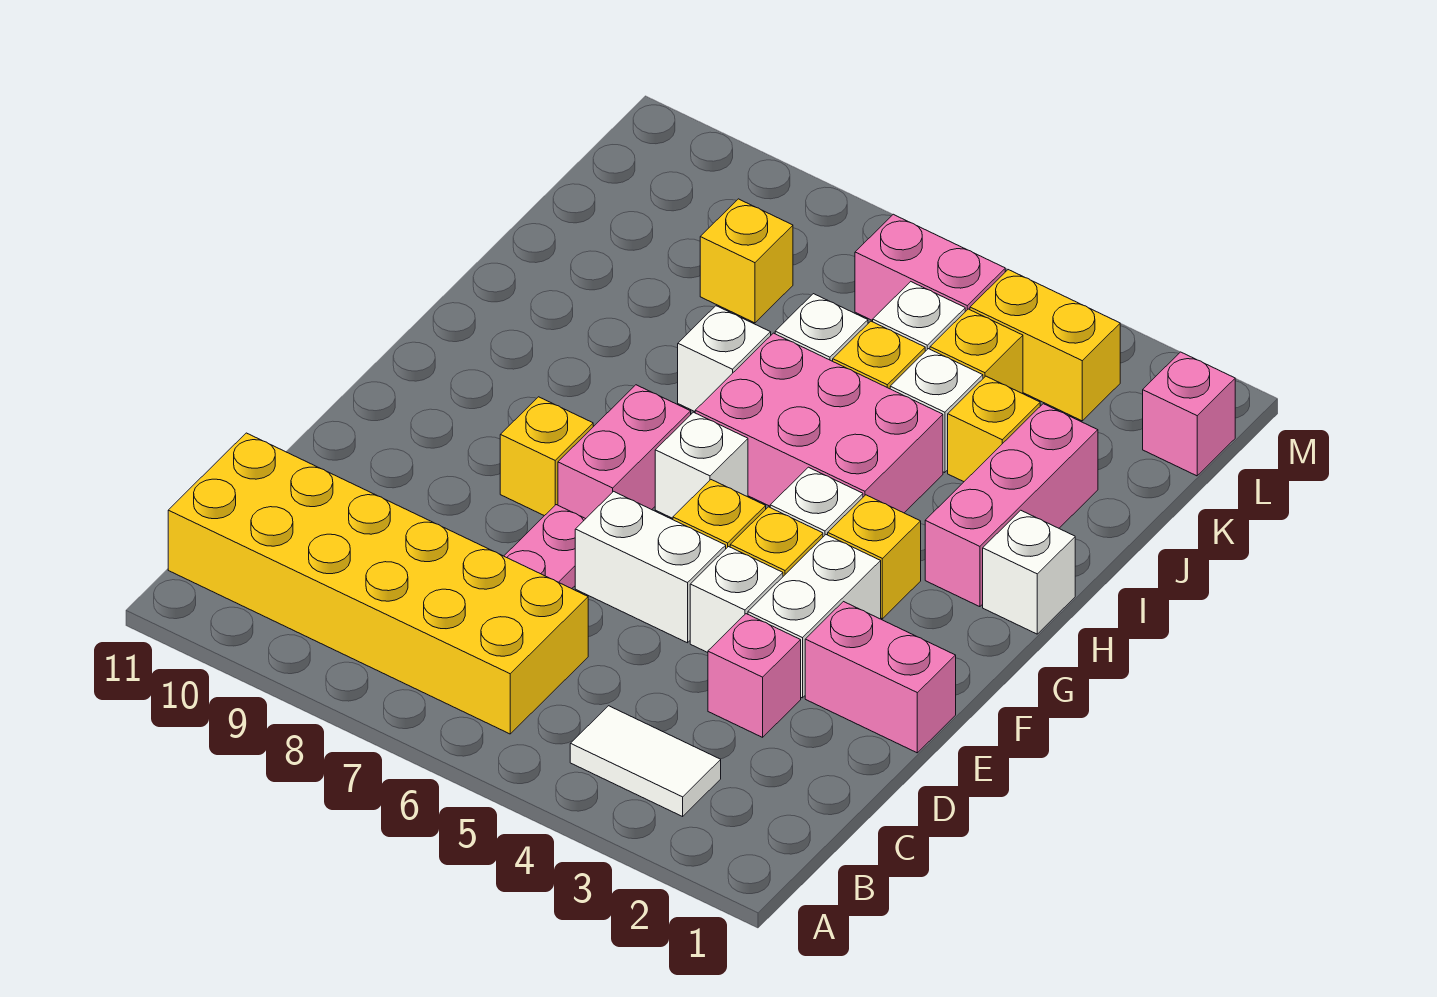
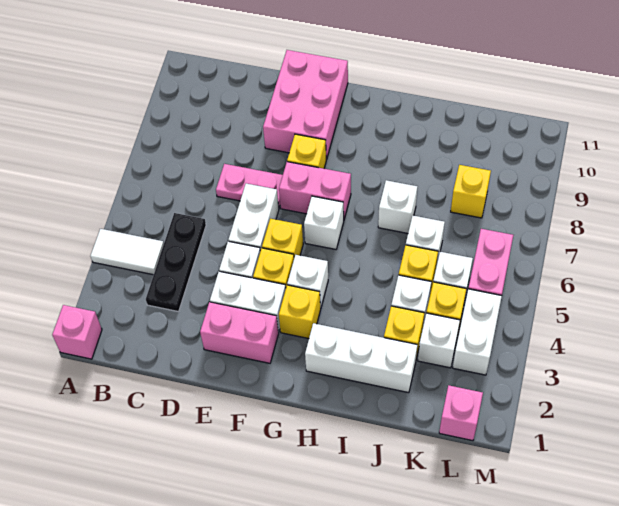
white tile B3:B4 level 1 -> white tile A4:B4 level 1
yellow brick B6:C11 level 1 -> none
none -> black plate C3:C5 level 1
pink brick D3 level 1 -> pink brick A1 level 1
pink brick E1:E2 level 1 -> pink brick E2:F2 level 1
white brick H1 level 1 -> white brick K3 level 1
pink brick H2:J2 level 1 -> white brick H2:J2 level 1
pink brick H4:I6 level 1 -> pink brick E9:F11 level 1
yellow brick L3:L4 level 1 -> white brick L3:L4 level 1

